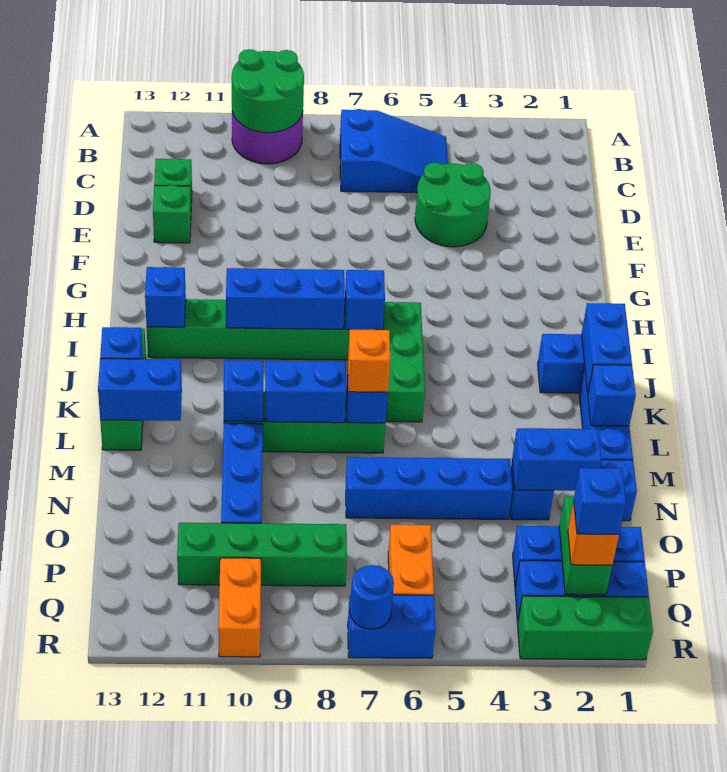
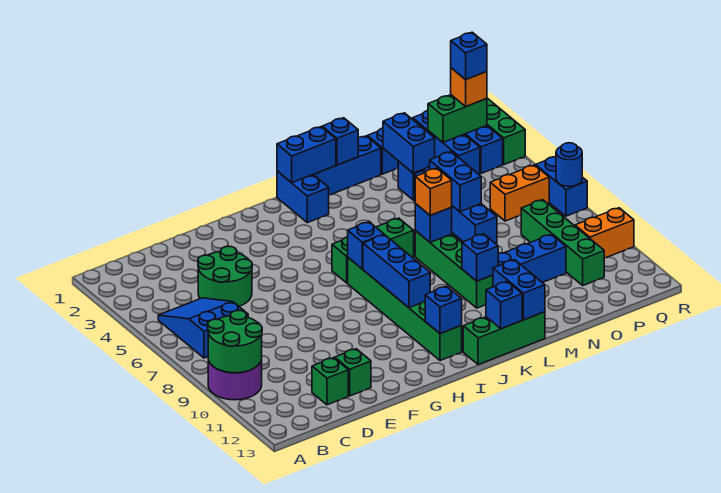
blue brick L8:L9 level 2 -> blue brick N5:N6 level 2

